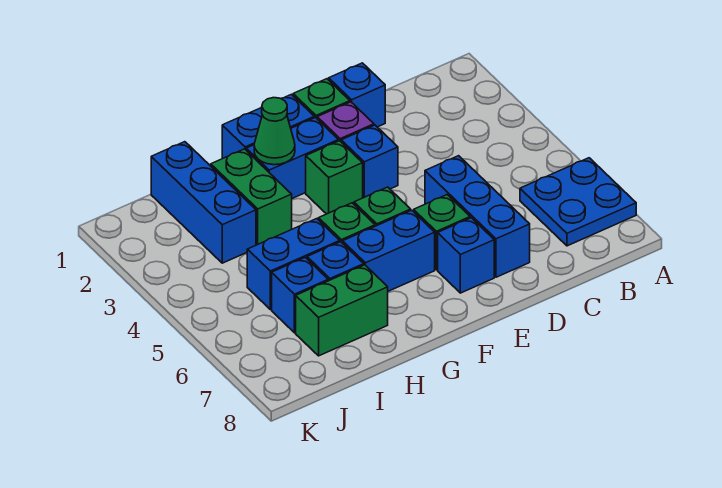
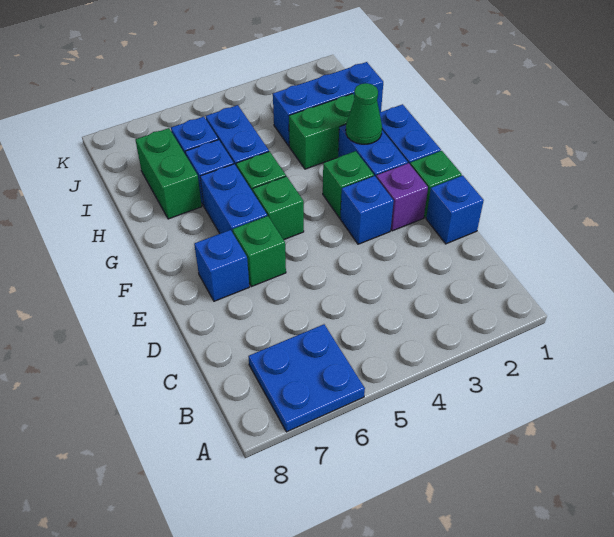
blue brick D5:D7 level 1 -> none

